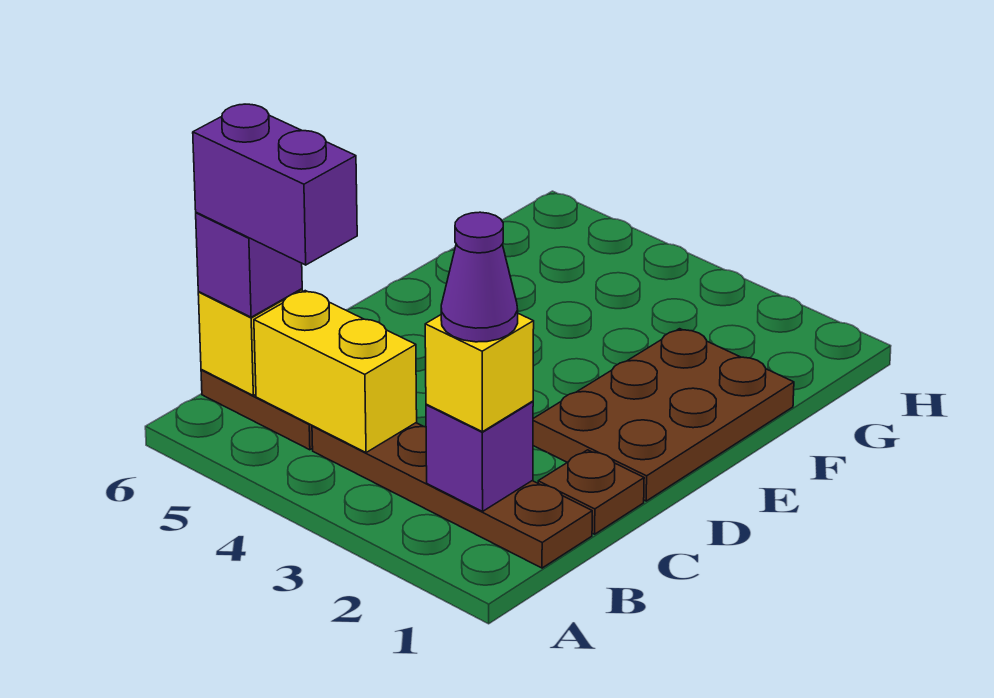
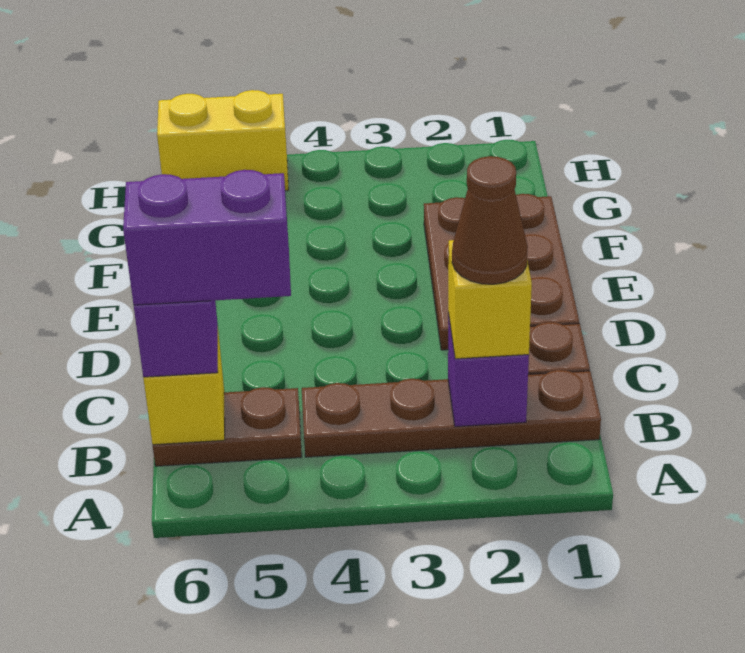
purple cone B2 level 4 -> brown cone B2 level 4
yellow brick B4:B5 level 2 -> yellow brick H5:H6 level 1

